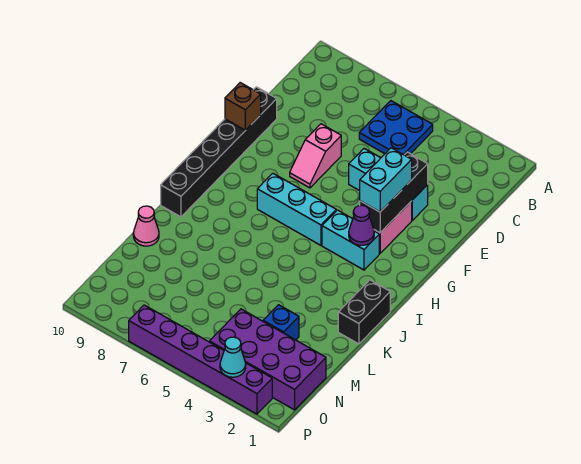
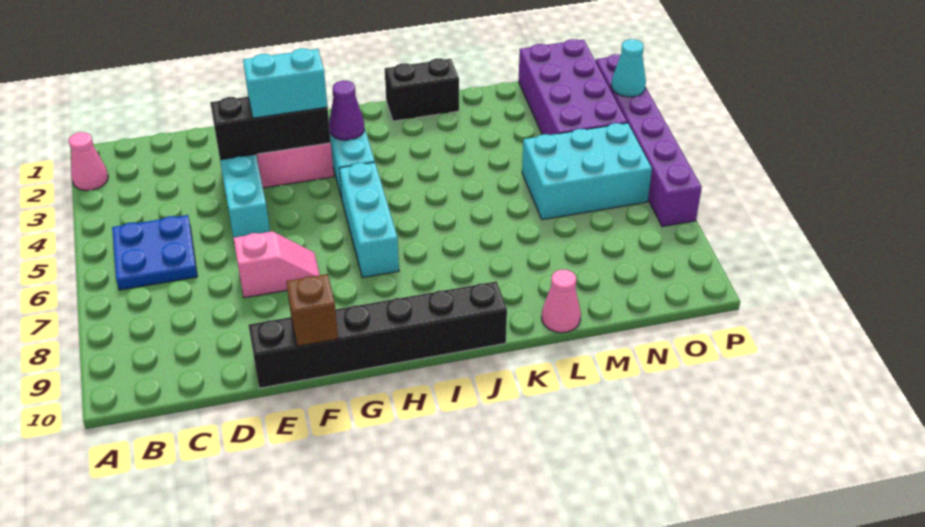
none -> pink cone A2 level 1
blue brick M3 level 1 -> none
none -> cyan brick M5:O6 level 1

